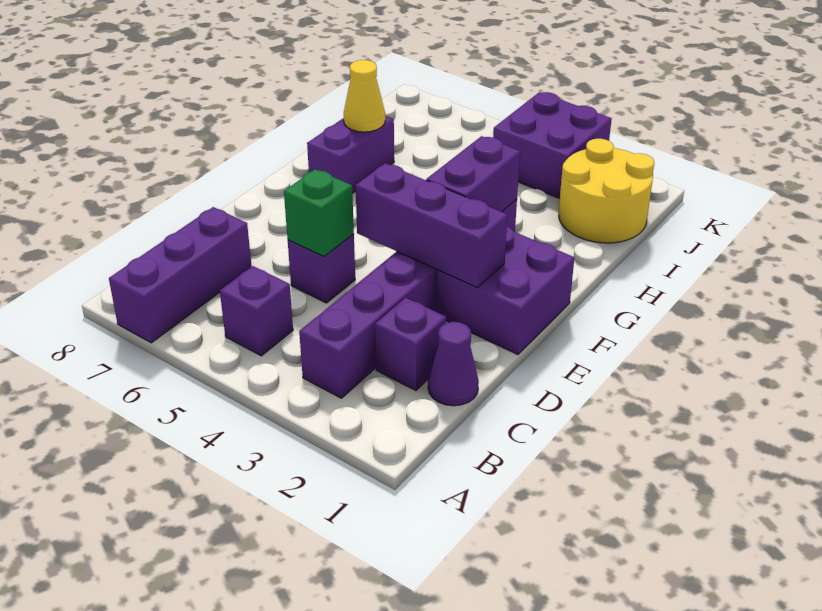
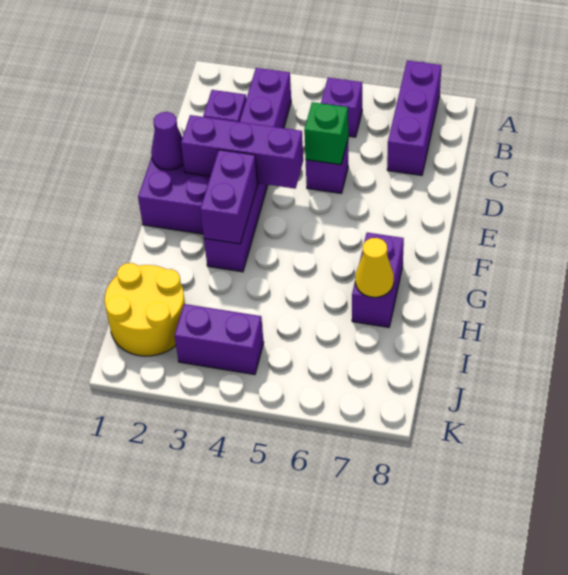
purple cone C1 level 1 -> purple cone E1 level 2
purple brick J3:K4 level 1 -> purple brick J3:J4 level 1

